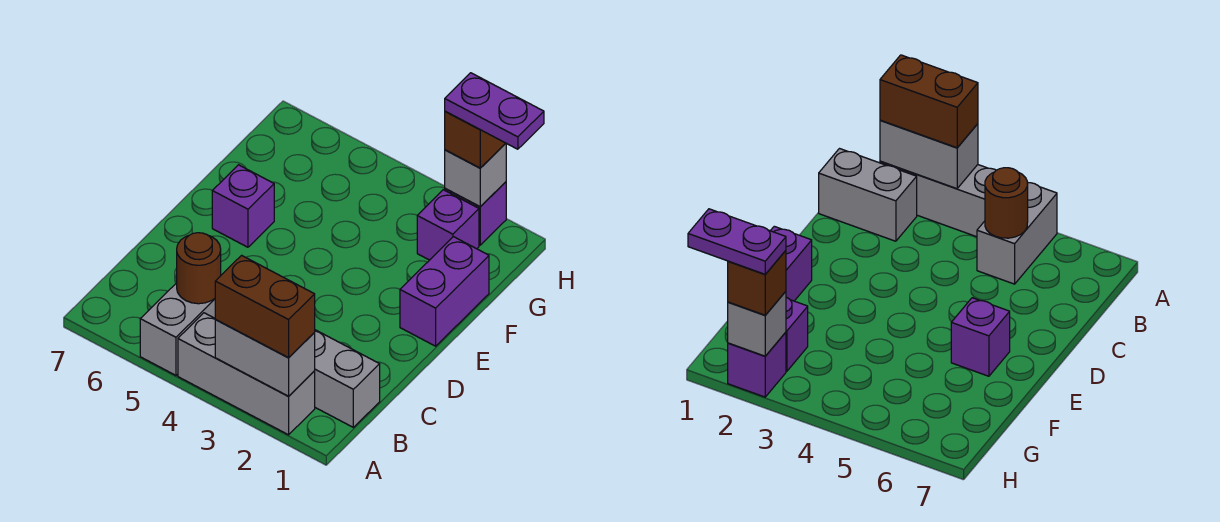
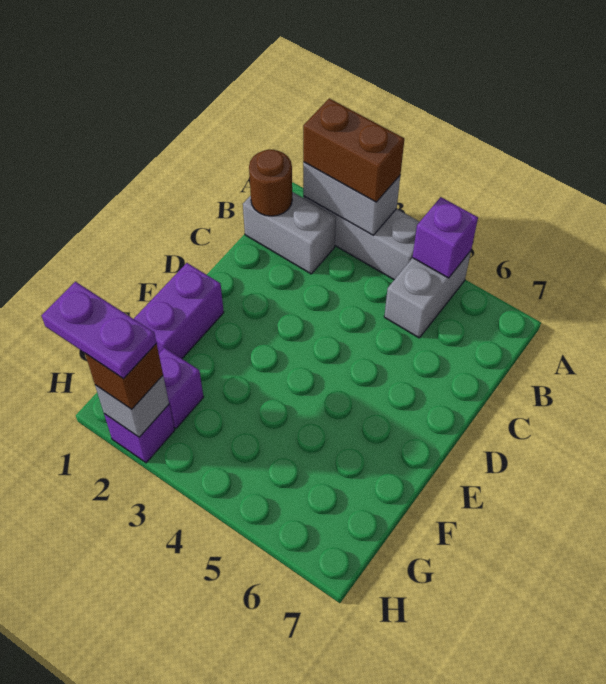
brown round brick B5 level 2 -> brown round brick B1 level 2
purple brick E6 level 1 -> purple brick A5 level 2

